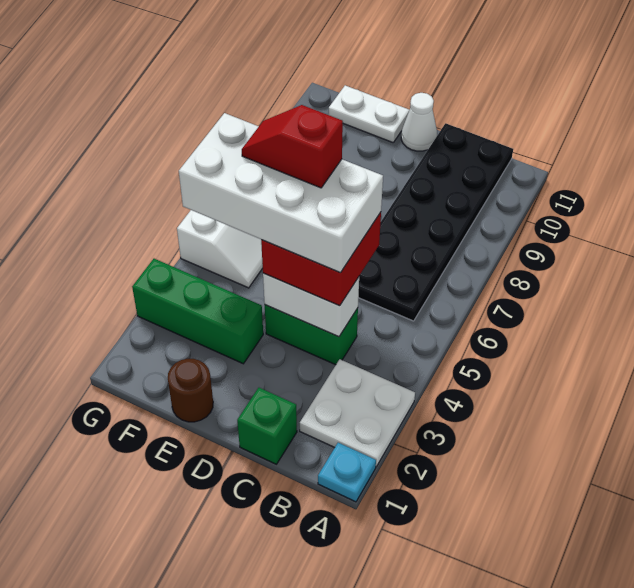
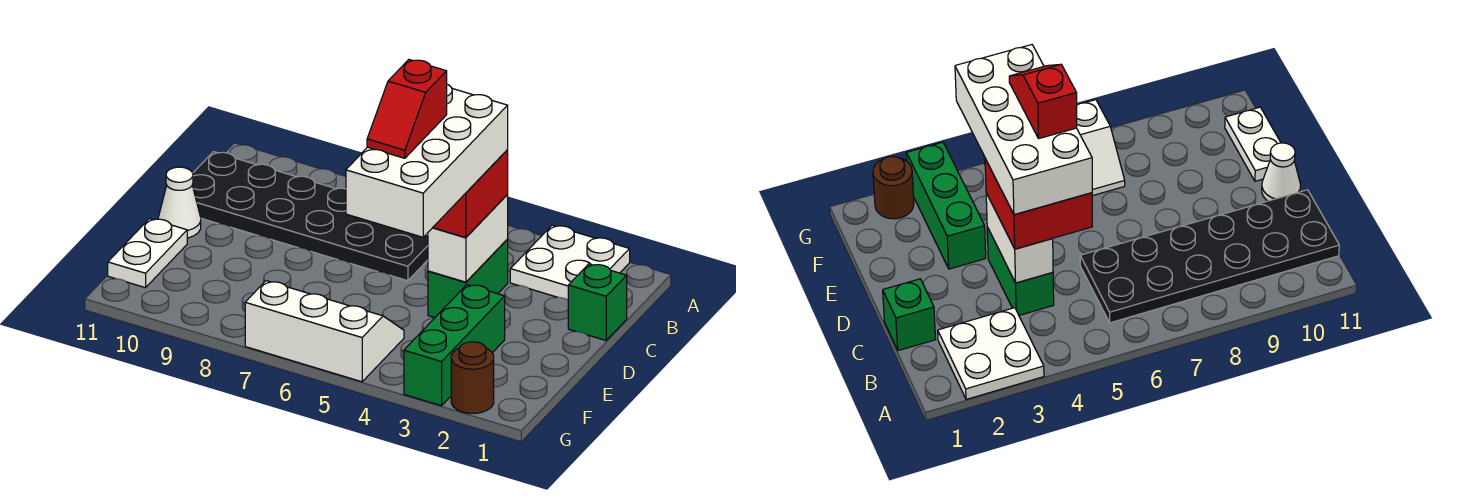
cyan plate A1 level 1 -> none
brown round brick E1 level 1 -> brown round brick G2 level 1

